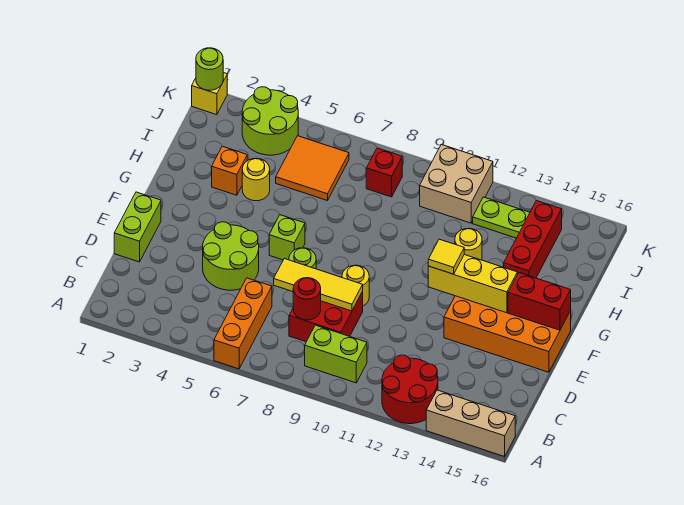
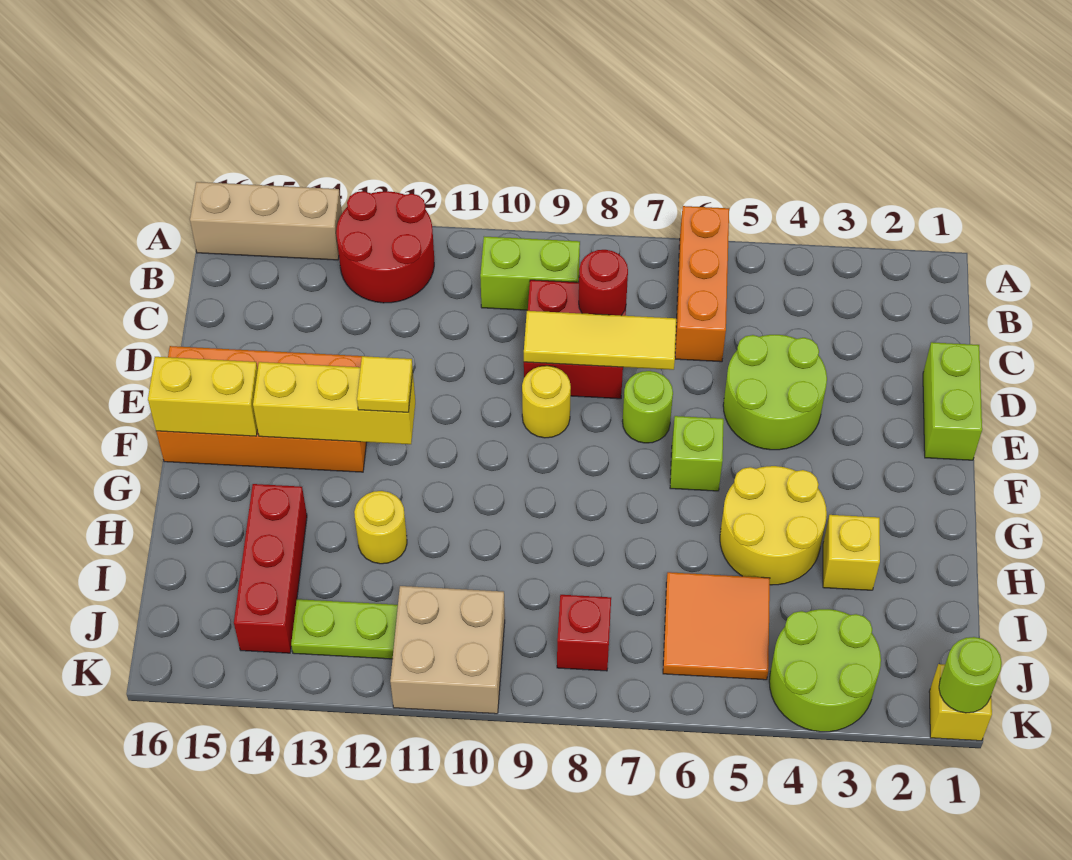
red brick F15:F16 level 2 -> yellow brick F15:F16 level 2
orange brick H3 level 1 -> yellow brick H3 level 1
yellow round brick H4 level 1 -> yellow round brick G4:H5 level 1

